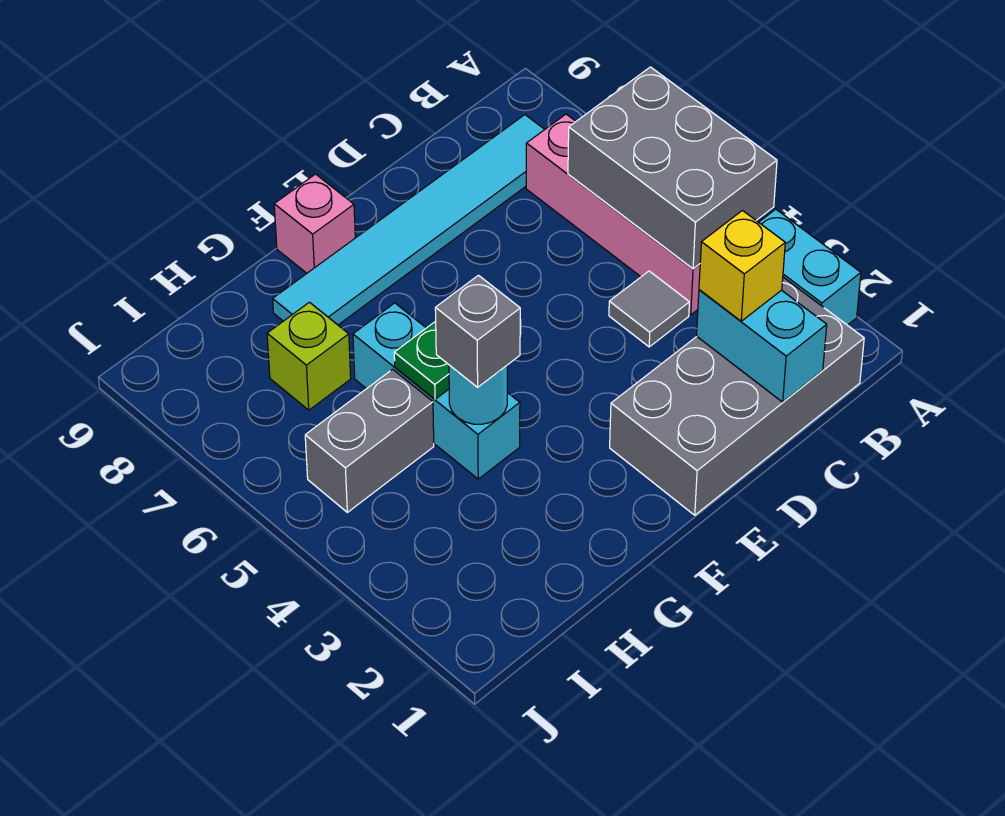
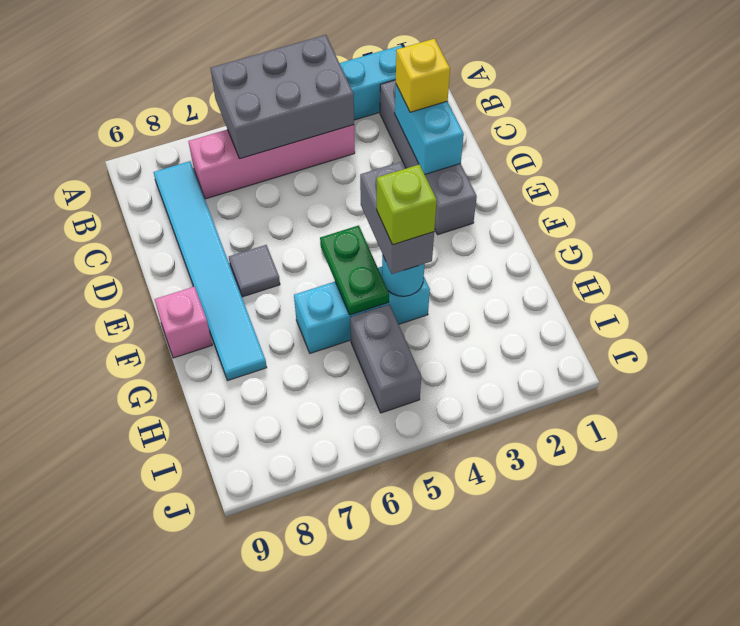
grey brick B1:E2 level 1 -> grey brick B2:E2 level 1
cyan brick C1:C2 level 2 -> cyan brick C2:D2 level 2
grey tile C4 level 1 -> grey tile E7 level 1
grey brick G4 level 3 -> grey brick F4:G4 level 3
lime brick H7 level 1 -> lime brick G4 level 4

